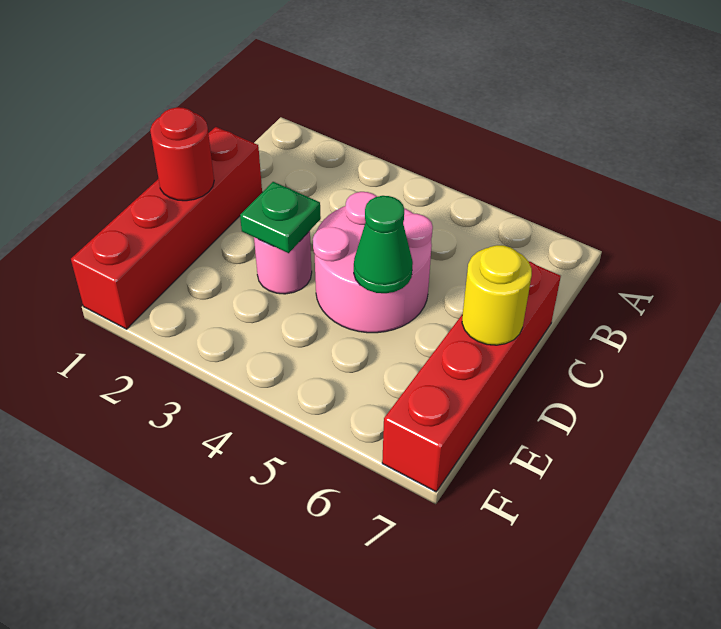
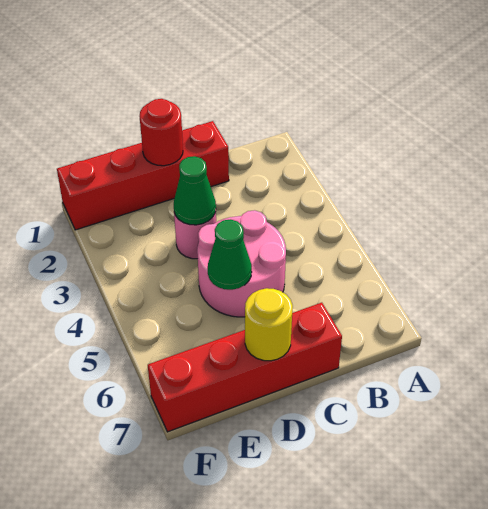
green plate D3 level 2 -> green cone D3 level 2

